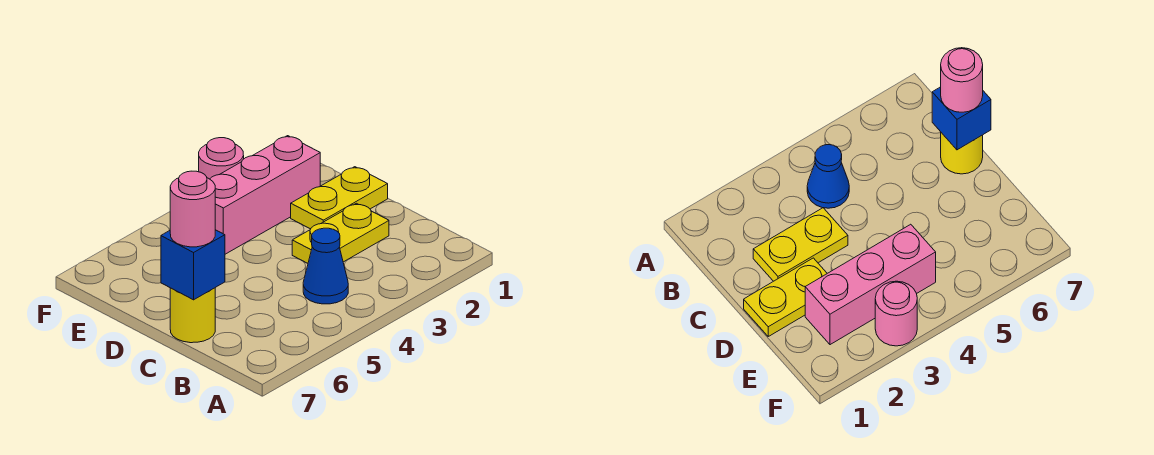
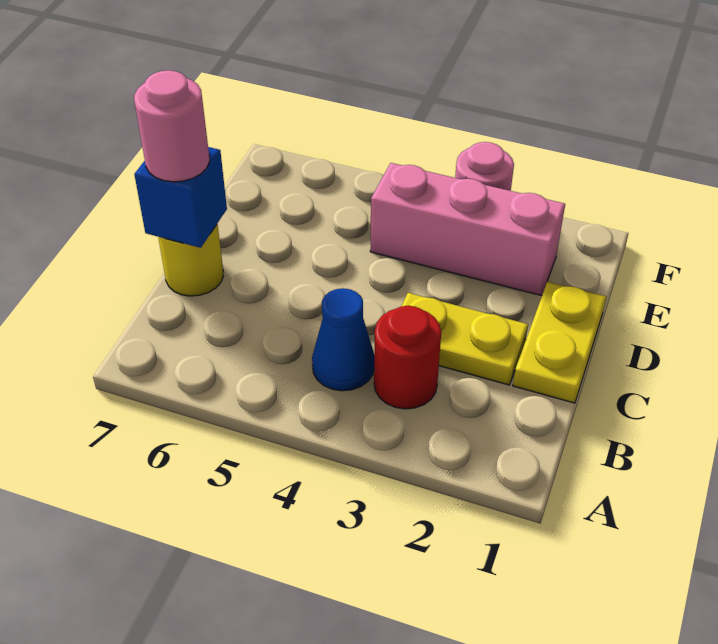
none -> red round brick B3 level 1
yellow plate D1:D2 level 1 -> yellow plate C1:D1 level 1

